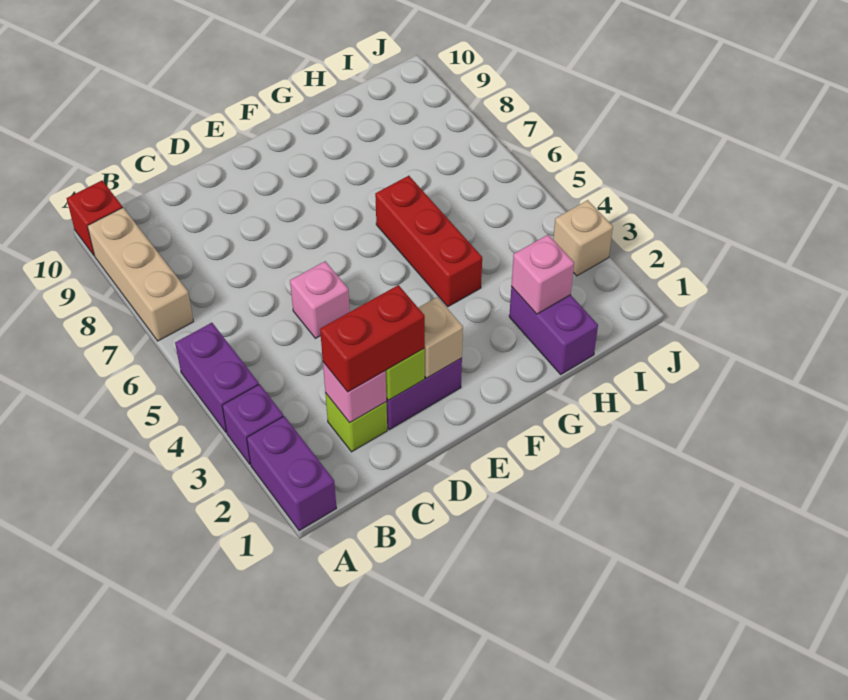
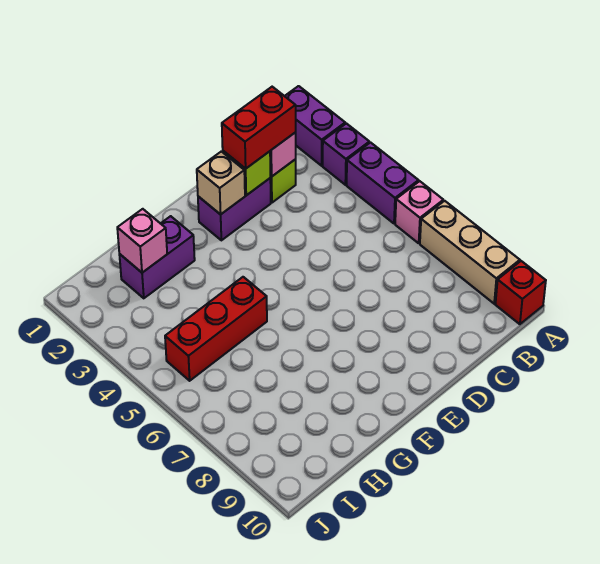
pink brick D5 level 1 -> pink brick A6 level 1
red brick G4:G6 level 1 -> red brick G5:I5 level 1
purple brick H1:H2 level 1 -> purple brick G2:H2 level 1
tan brick J3 level 1 -> none

